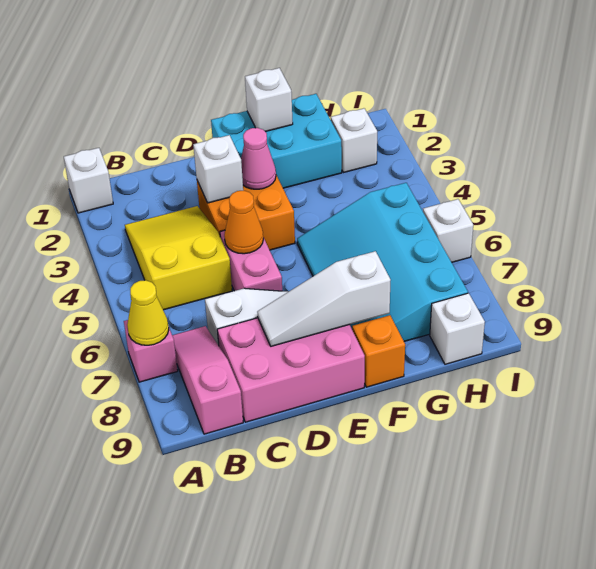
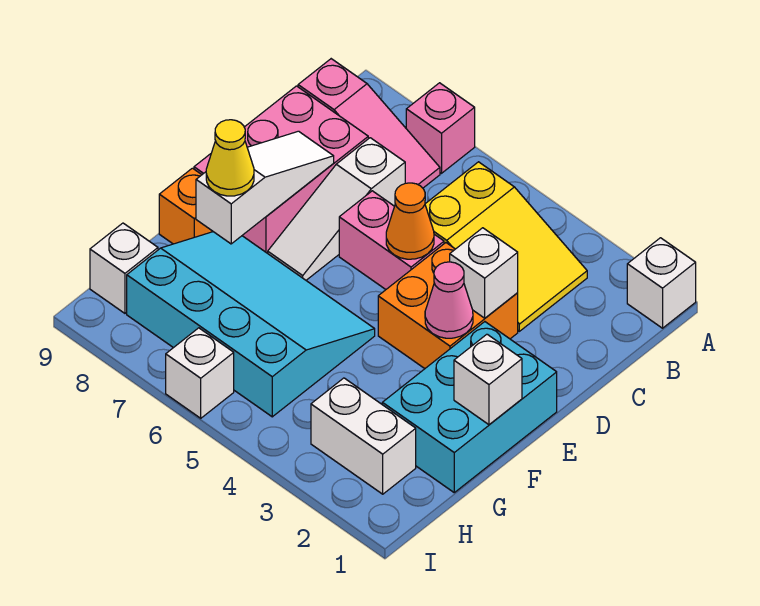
yellow cone A7 level 2 -> yellow cone F8 level 3
white brick H2 level 1 -> white brick H2:H3 level 1

